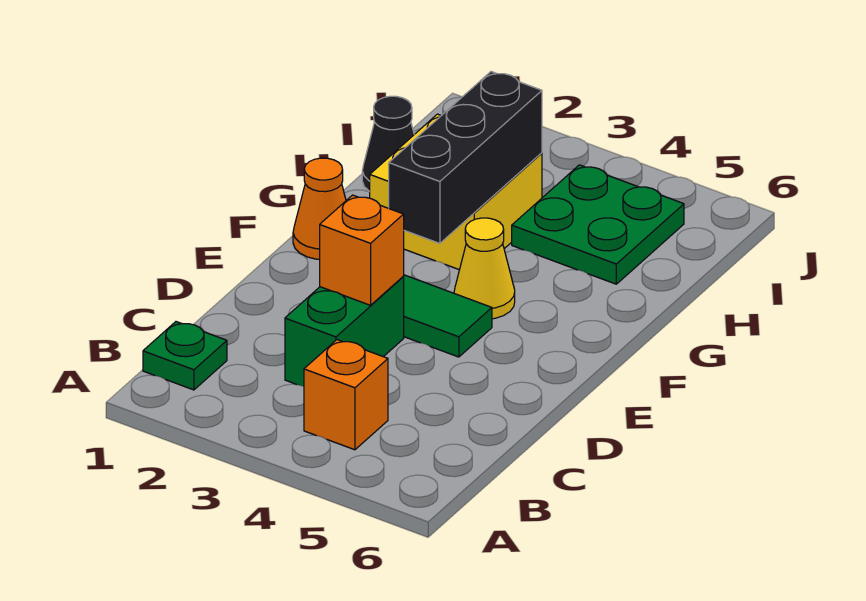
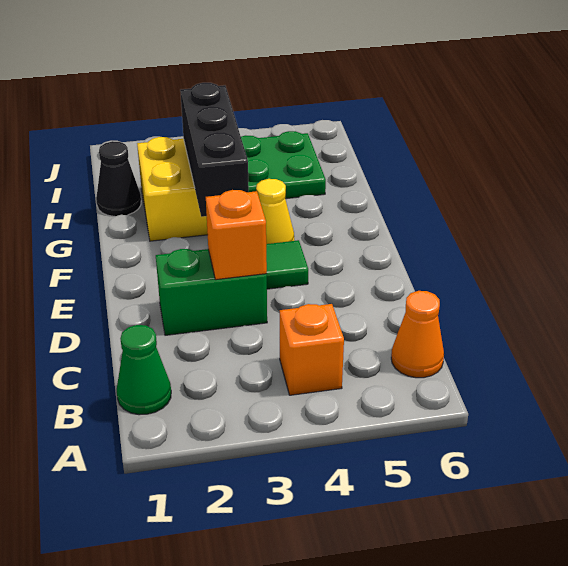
green plate B1 level 1 -> green cone B1 level 1
green brick C3:D3 level 1 -> green brick D2:D3 level 1
orange cone F1 level 1 -> orange cone B6 level 1

